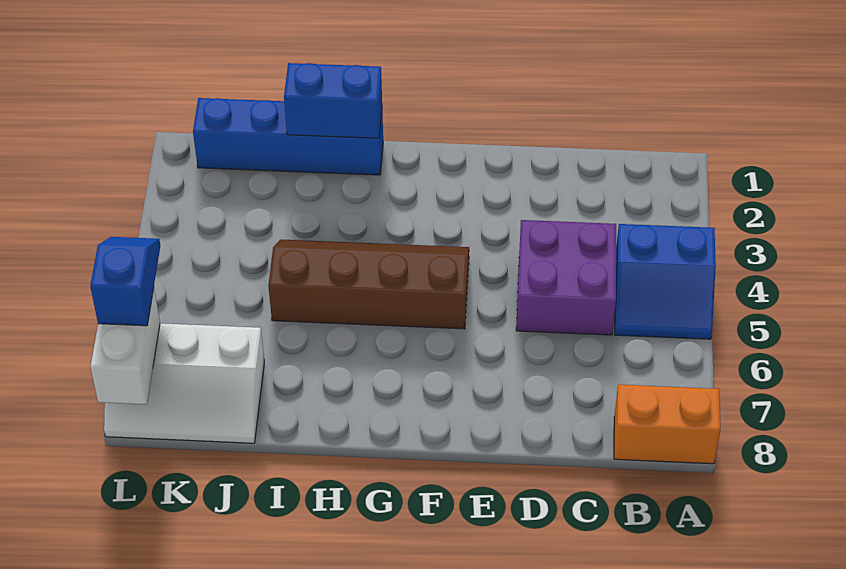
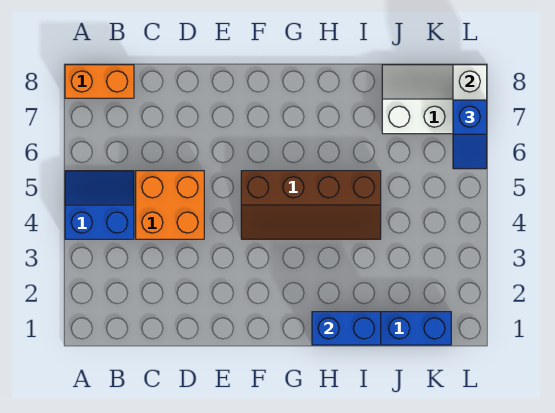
purple brick C4:D5 level 1 -> orange brick C4:D5 level 1

